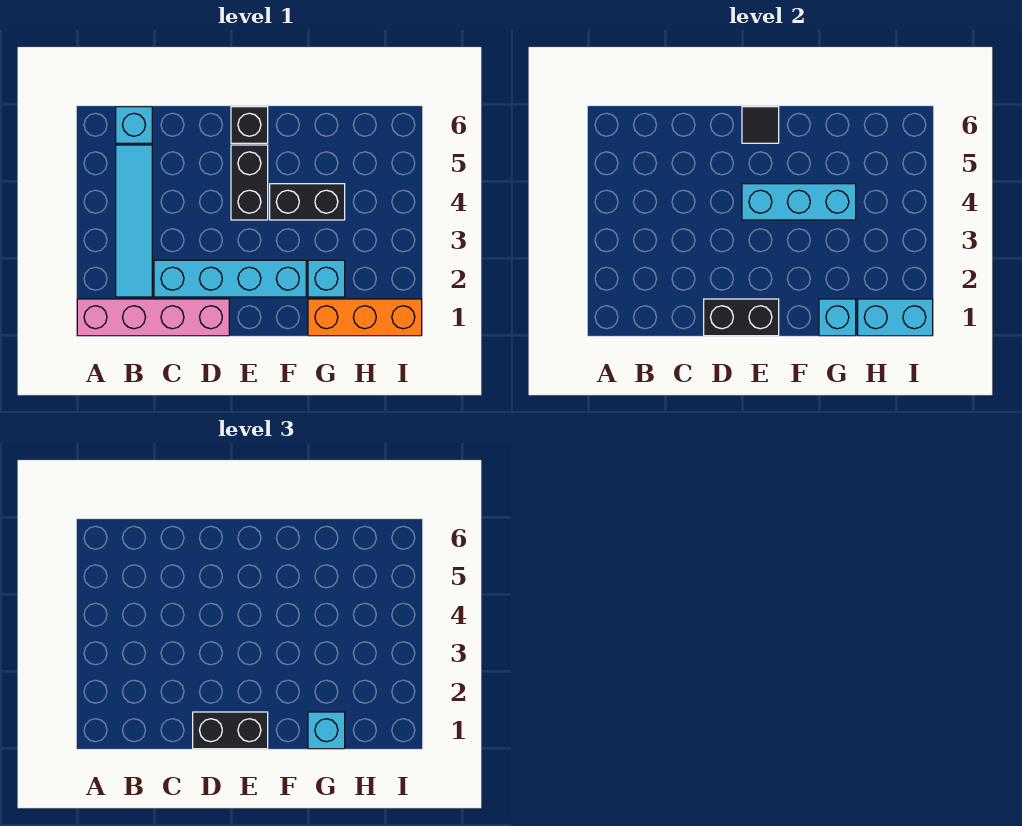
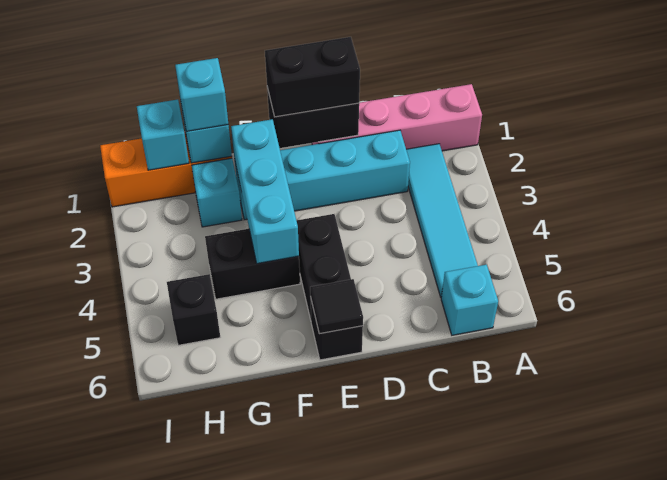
cyan brick E4:G4 level 2 -> cyan brick F2:F4 level 2
cyan brick H1:I1 level 2 -> cyan brick H1 level 2
none -> black brick H5 level 1

